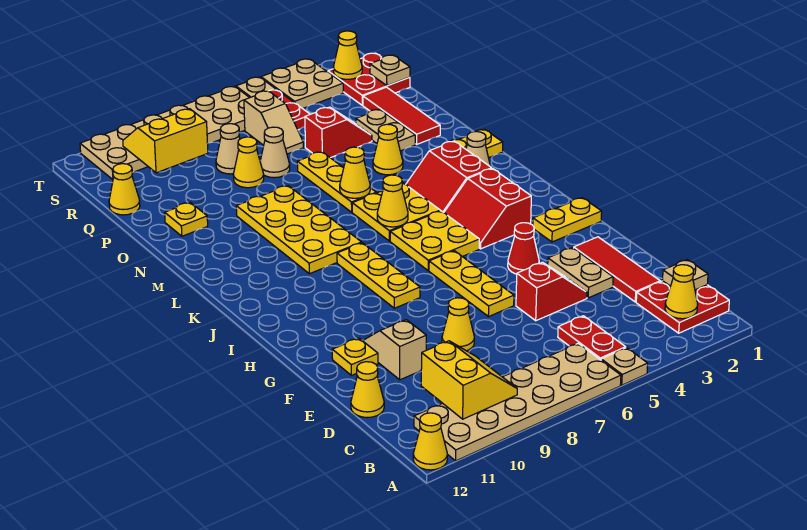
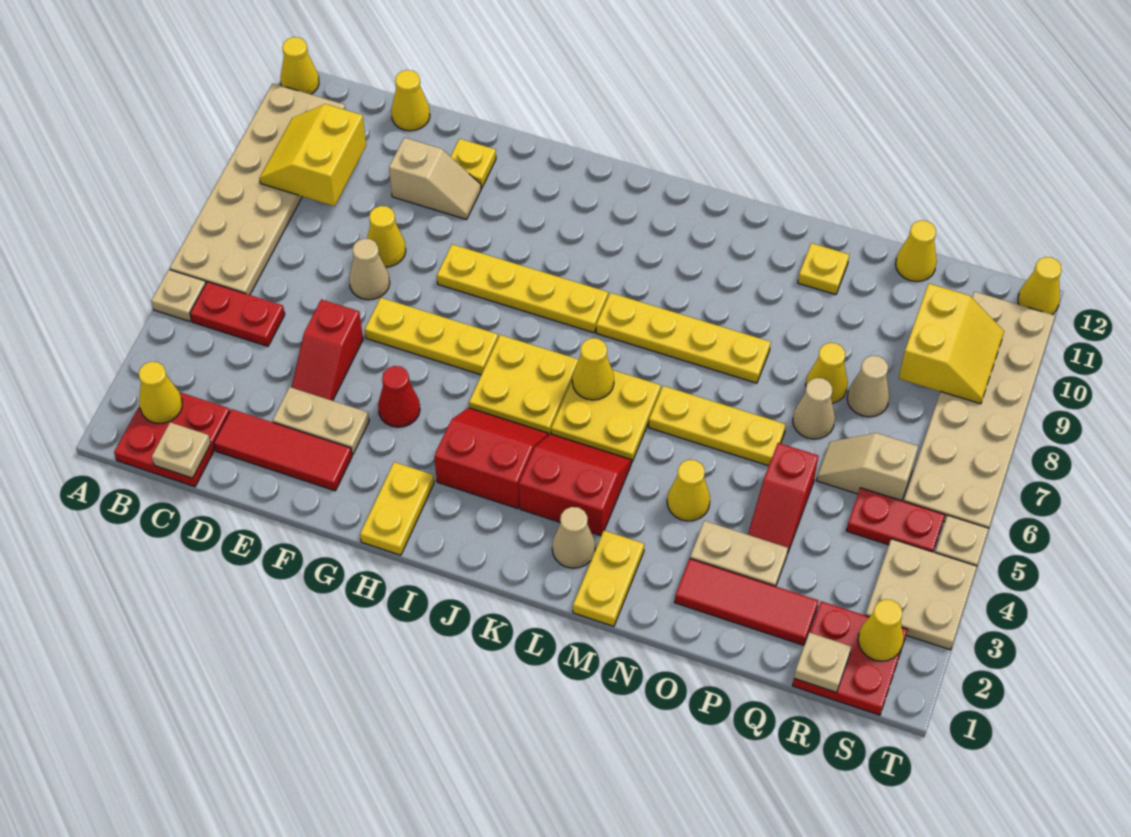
yellow slope B9:C10 level 2 top 10 -> yellow slope B9:C10 level 2 top C
none -> tan cone E7 level 1
yellow plate H8:J8 level 1 -> yellow plate G8:J8 level 1
yellow plate K8:N9 level 1 -> yellow plate K8:N8 level 1
yellow cone M6 level 2 -> yellow cone T12 level 1

